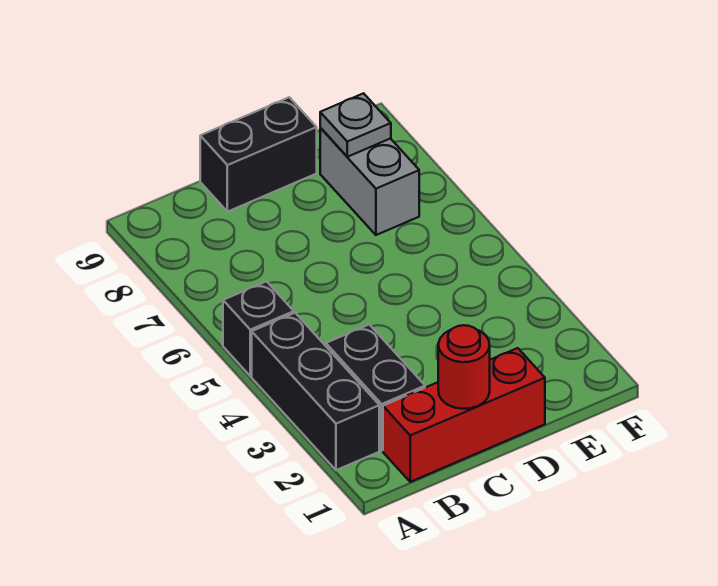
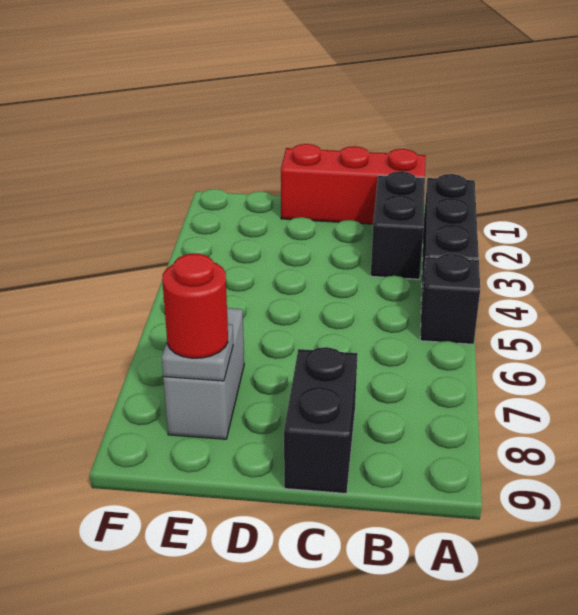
red round brick C1 level 2 -> red round brick E8 level 3
black brick C9:D9 level 1 -> black brick C8:C9 level 1

